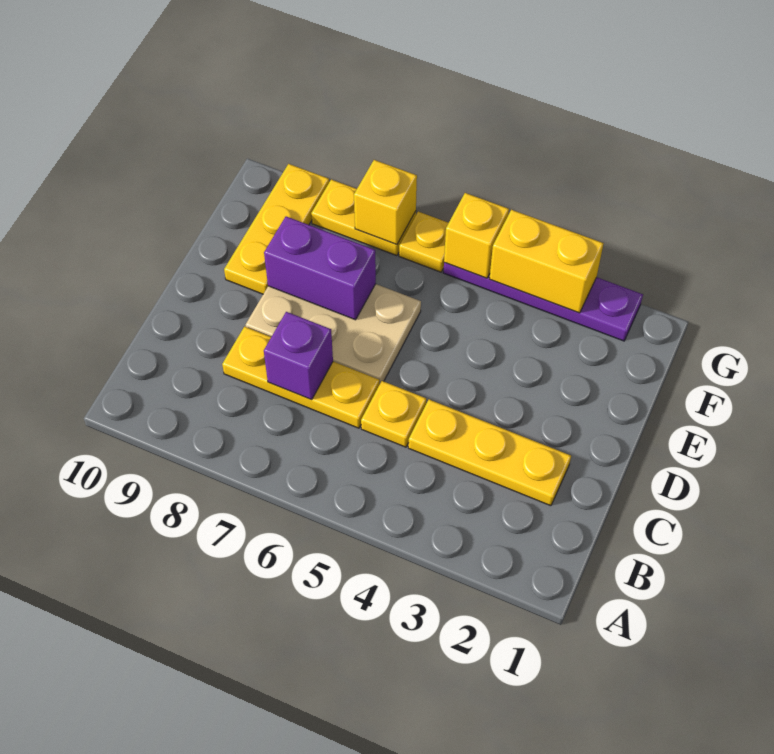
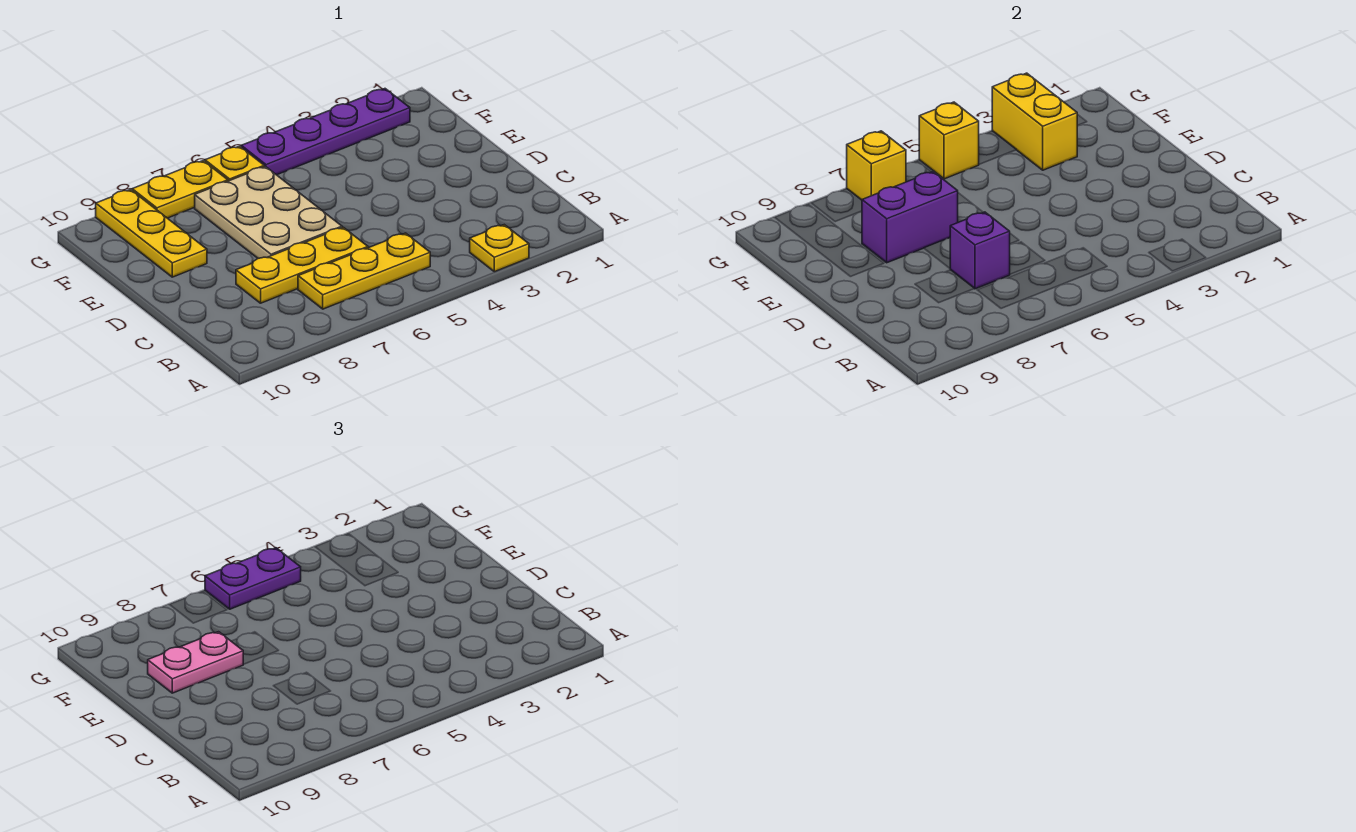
yellow plate C2:C4 level 1 -> yellow plate B5:B7 level 1
yellow plate C5 level 1 -> yellow plate A3 level 1
tan plate D6:E8 level 1 -> tan plate D6:F7 level 1
none -> pink plate E8:E9 level 3
yellow brick G3:G4 level 2 -> yellow brick F3:G3 level 2
none -> purple plate G5:G6 level 3

